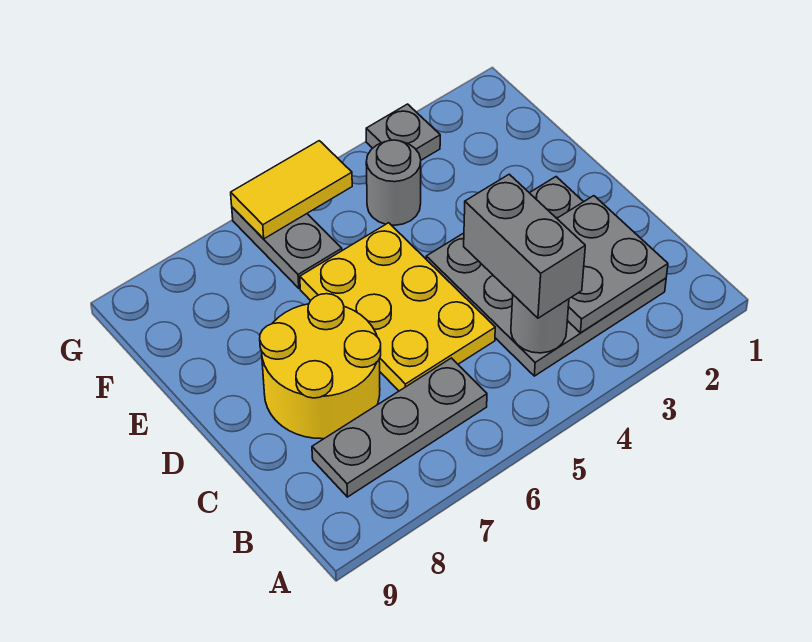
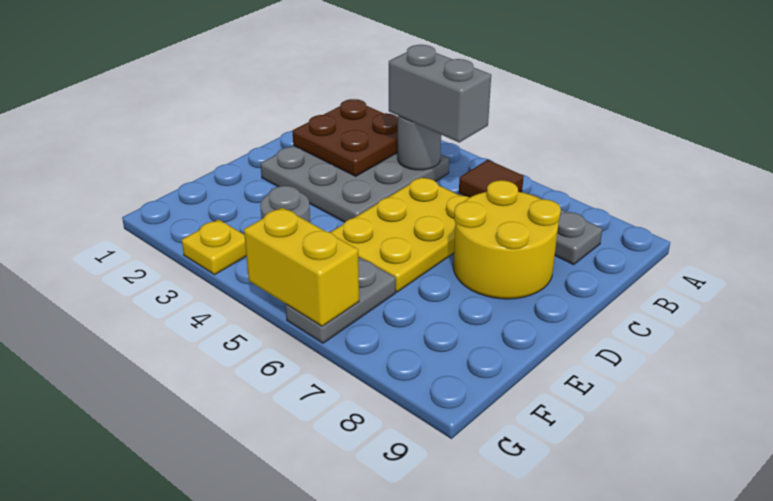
grey plate B2:C3 level 2 -> brown plate B2:C3 level 2
grey brick B4:C4 level 3 -> grey brick B4:B5 level 3
none -> brown tile B6 level 2
grey plate G3 level 1 -> yellow plate G3 level 1
yellow tile G5:G6 level 2 -> yellow brick G5:G6 level 2

